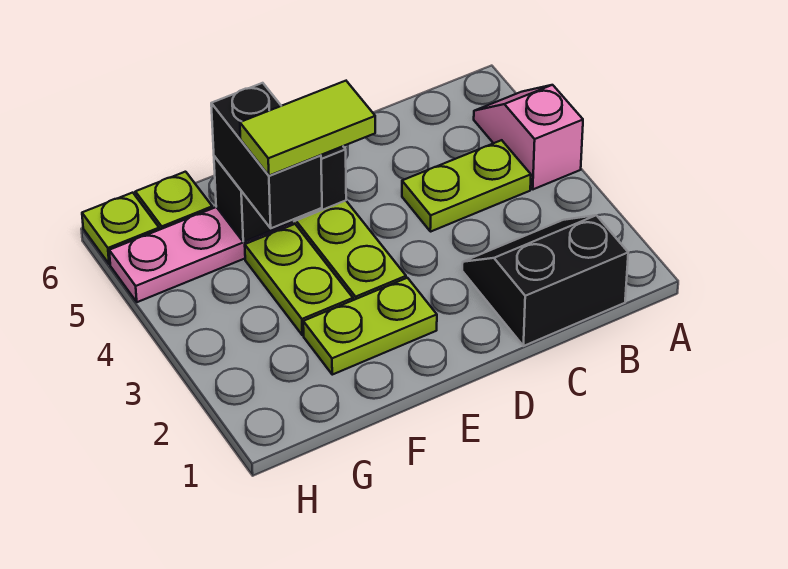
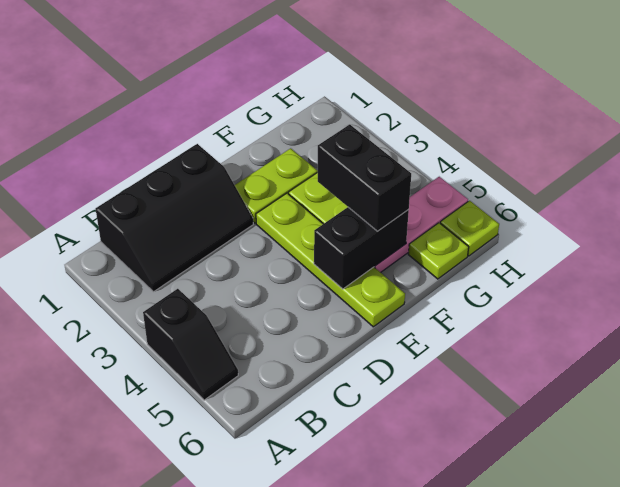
pink slope A4:A5 level 1 top 4 -> black slope A4:A5 level 1 top 4
black slope B1:C2 level 1 top 1 -> black slope B1:D2 level 1 top 1
lime plate B4:C4 level 1 -> none
lime tile E4:F4 level 4 -> none

